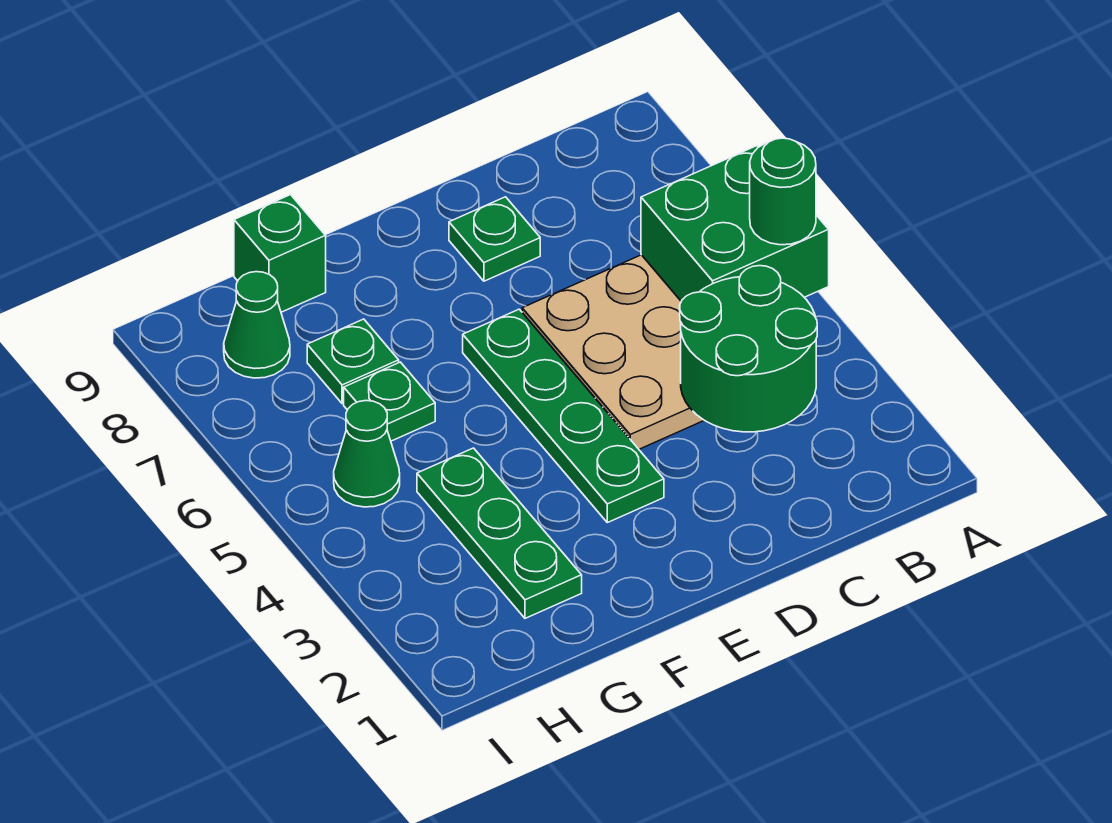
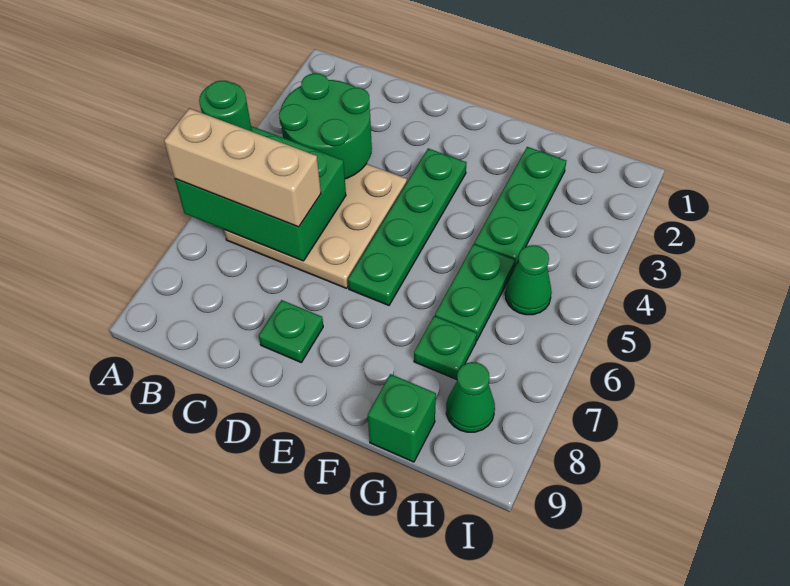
green brick A5:B6 level 2 -> green brick A5:C6 level 2
none -> tan brick A6:C6 level 3
green plate G6 level 1 -> green plate G5:G6 level 1

